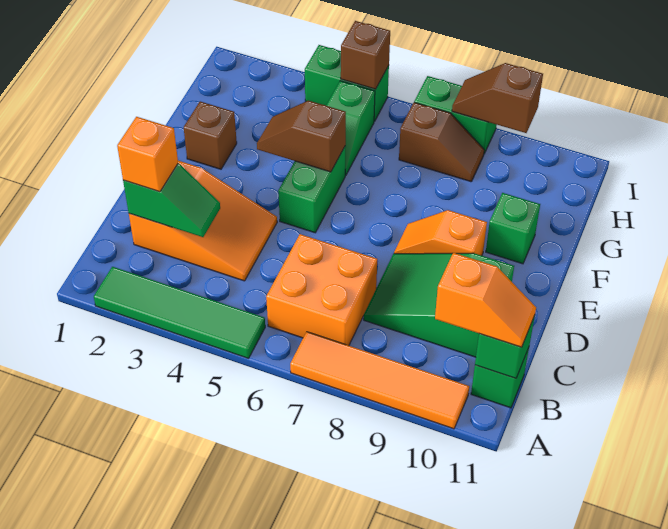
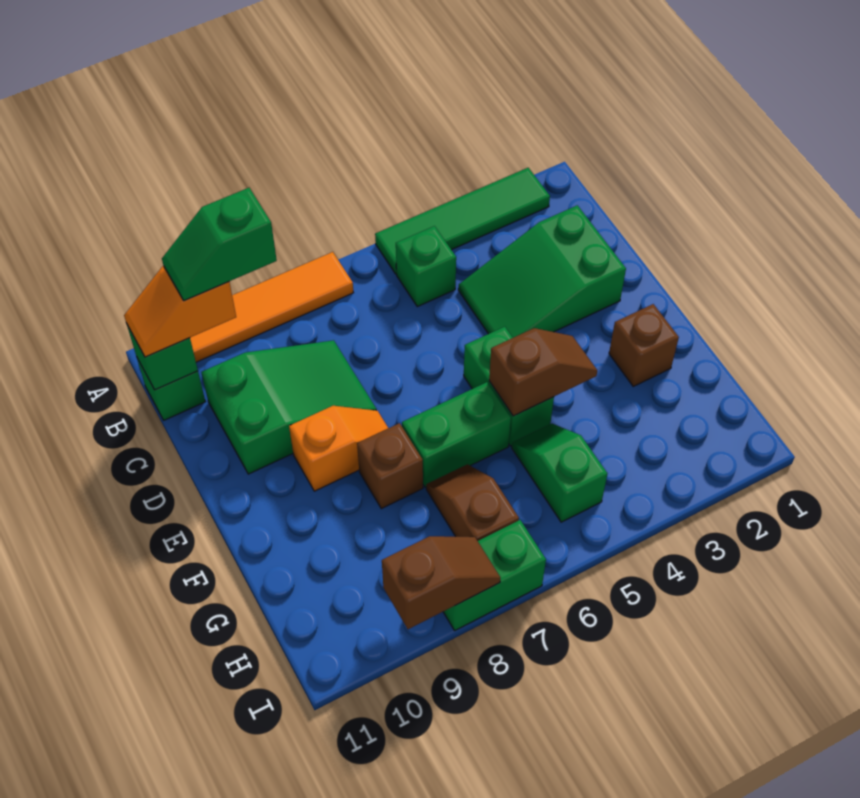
orange brick B6:C7 level 1 -> none
orange slope C2:D4 level 1 top 2 -> green slope C2:D4 level 1 top 2
green slope C2:C3 level 2 top 2 -> green slope B9:B10 level 4 top 9
orange brick C2 level 3 -> none
green brick F10 level 1 -> green brick B5 level 1
brown slope H7:H8 level 1 top 7 -> brown slope G7:H7 level 1 top H
green brick I4:I5 level 1 -> green brick F6:F7 level 1
brown brick I5 level 2 -> brown brick F8 level 1

